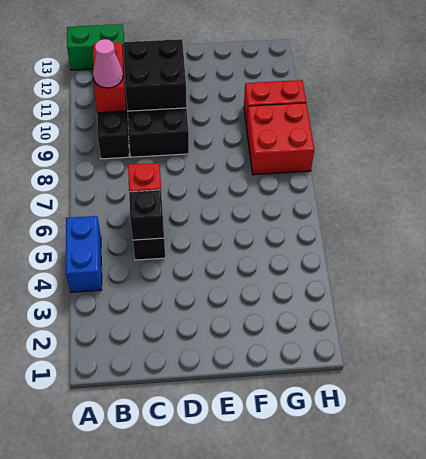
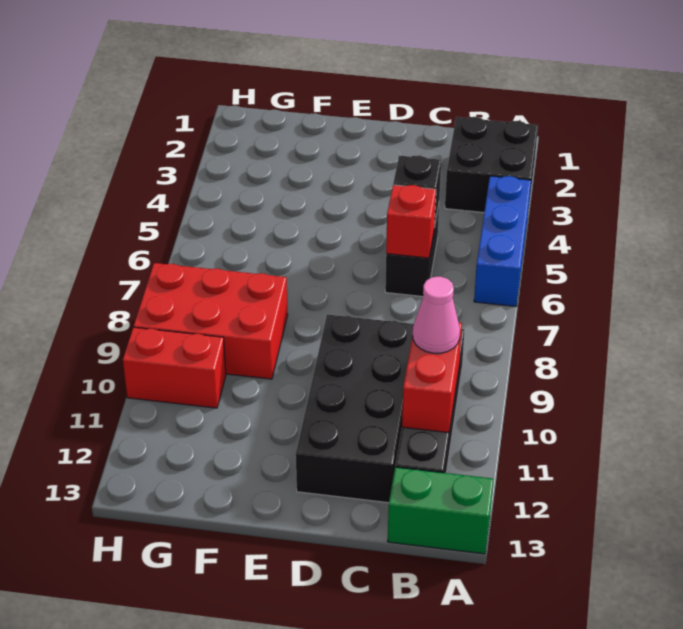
blue brick A4:A5 level 1 -> blue brick A4:A6 level 1
black brick C10:D11 level 2 -> black brick A2:B3 level 1
red brick G8:H9 level 1 -> red brick F8:H9 level 1

